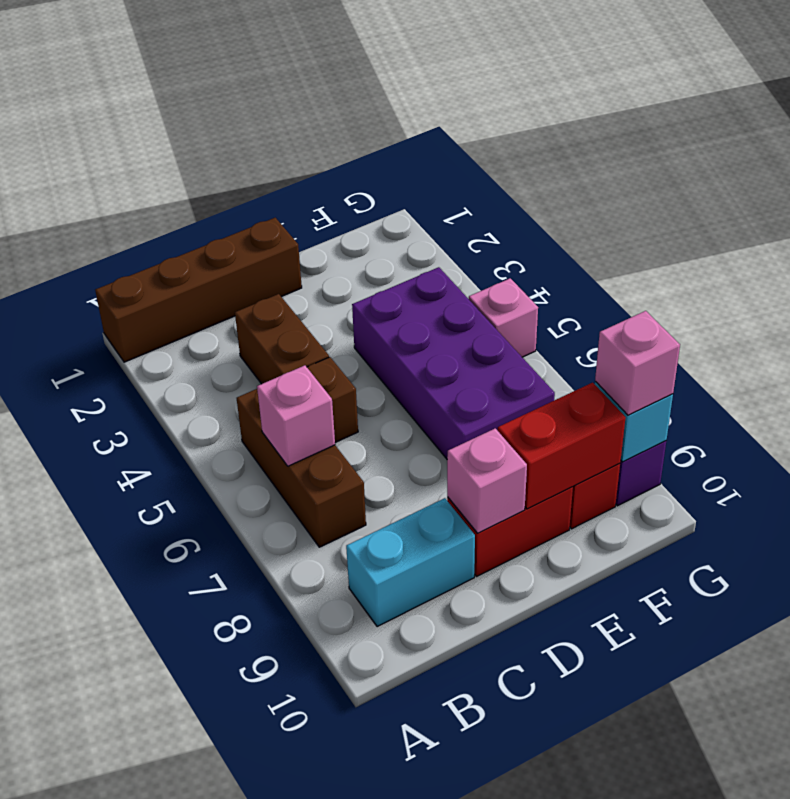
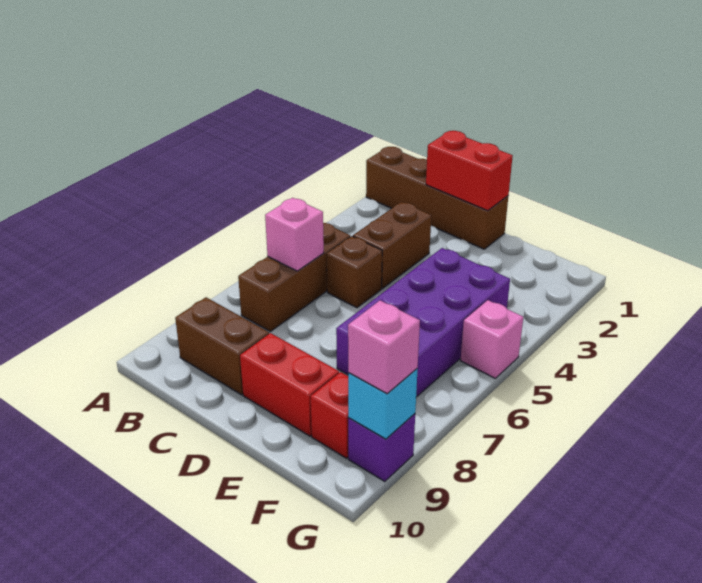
cyan brick B9:C9 level 1 -> brown brick B9:C9 level 1
pink brick D9 level 2 -> none
red brick E9:F9 level 2 -> red brick C1:D1 level 2

